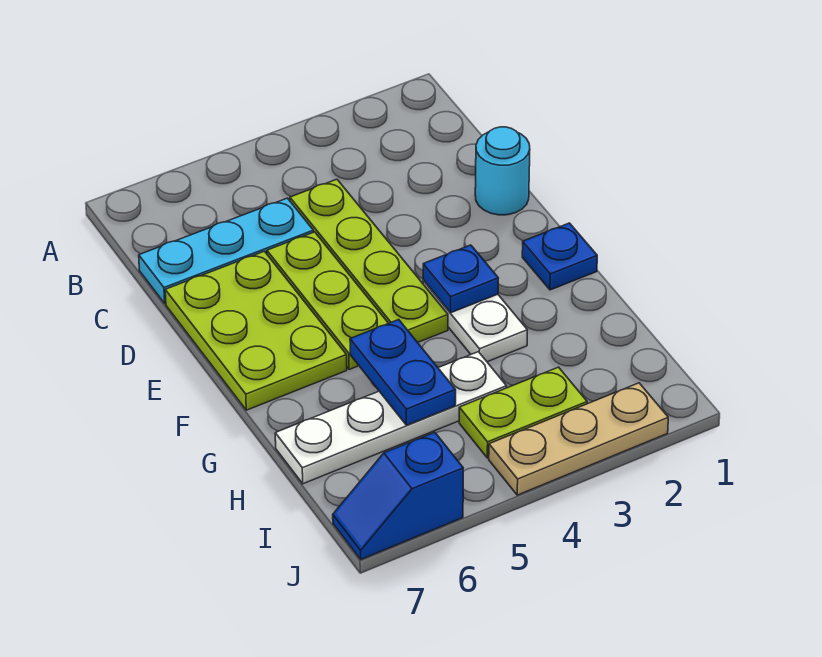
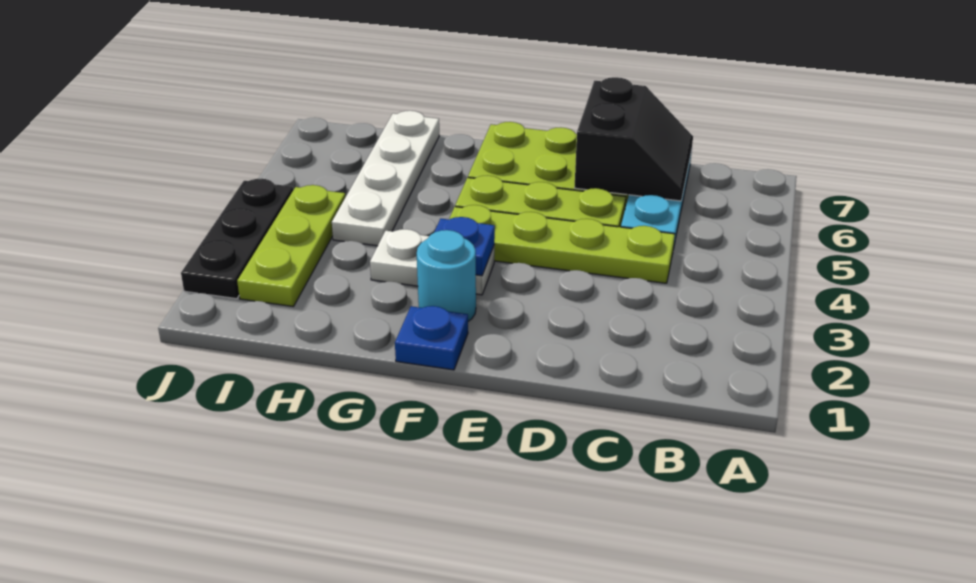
none -> black slope C6:D7 level 2 top D
cyan round brick D1 level 1 -> cyan round brick F2 level 1
blue plate G5:H5 level 2 -> none
lime plate I3:I4 level 1 -> lime plate I2:I4 level 1
tan plate J2:J4 level 1 -> black plate J2:J4 level 1
blue slope J6:J7 level 1 top 6 -> none

